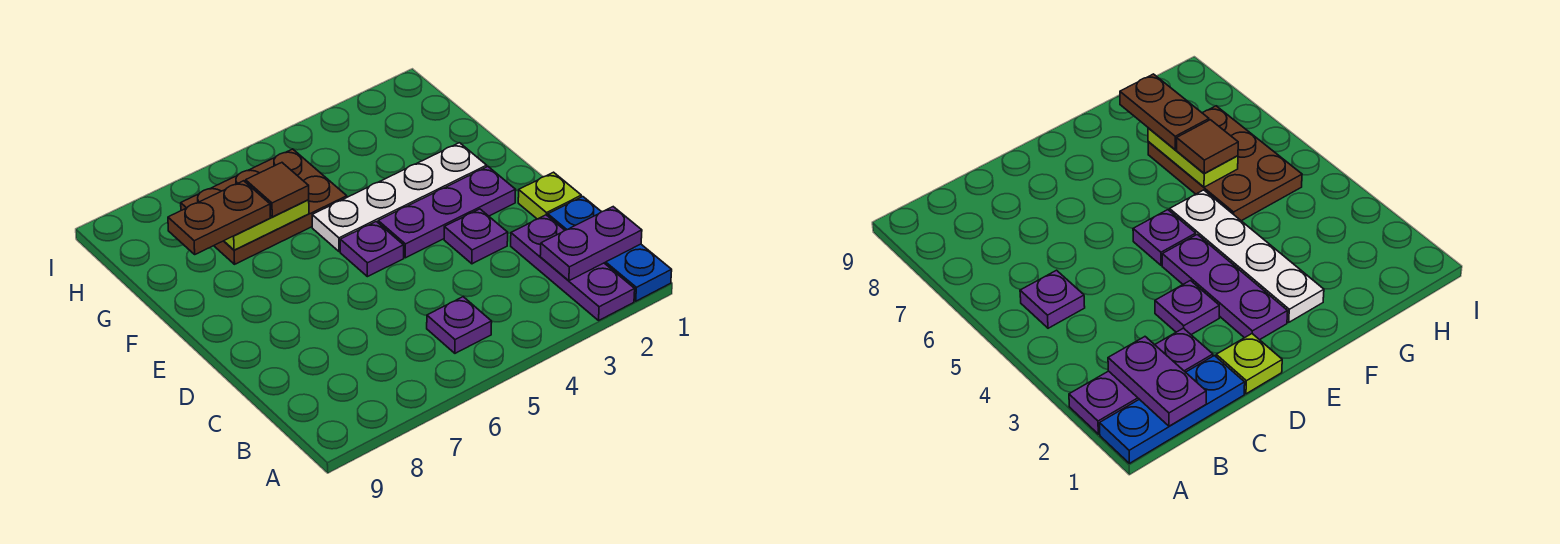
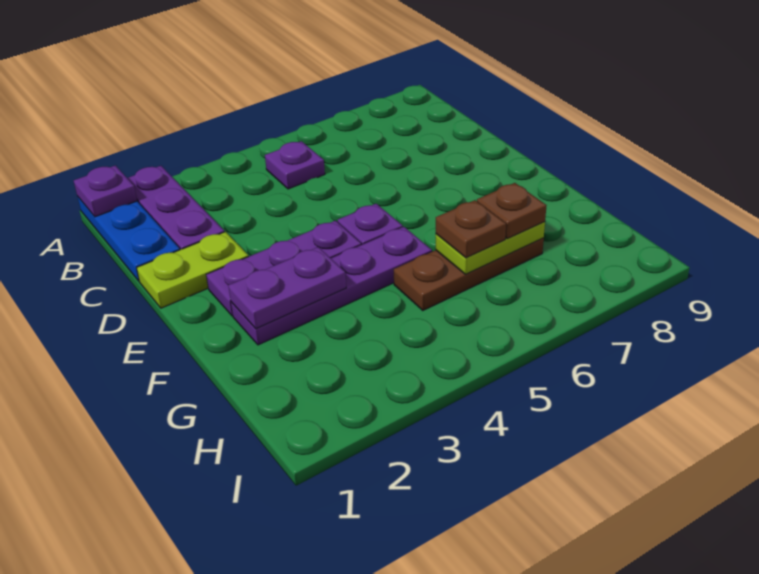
purple plate B1:B2 level 2 -> purple plate F2:F3 level 2
lime plate D1 level 1 -> lime plate D1:D2 level 1
purple plate D3 level 1 -> purple plate A1 level 2
white plate F2:F5 level 1 -> purple plate F2:F5 level 1
brown plate G5:H7 level 1 -> brown plate G5:G7 level 1
brown tile G6 level 3 -> brown plate G6 level 3
brown plate G7:G8 level 3 -> brown plate G7 level 3

